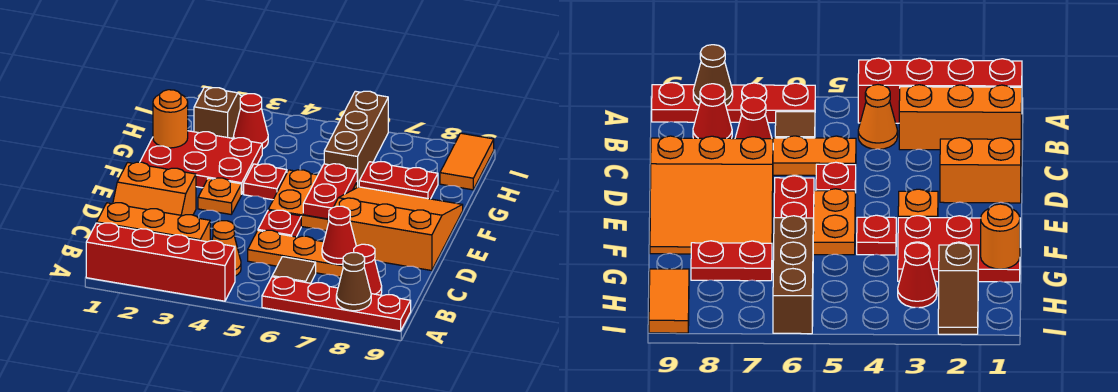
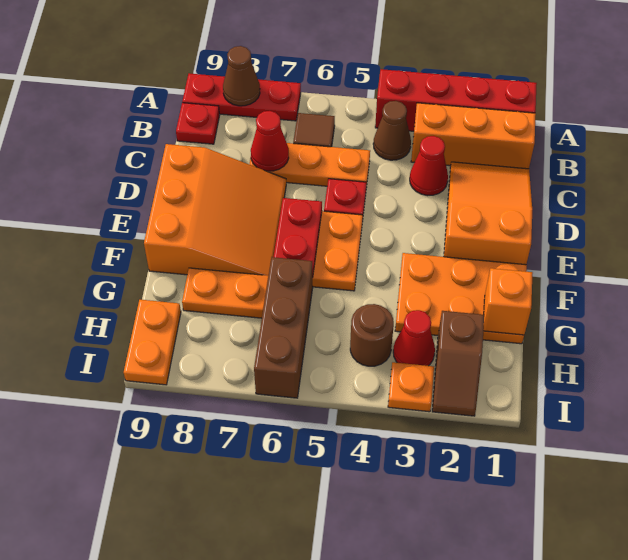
red plate A6:A9 level 1 -> red plate A7:A9 level 1
orange cone B4 level 1 -> brown cone B4 level 1
red cone B8 level 1 -> red cone C3 level 1
orange slope C1:D2 level 1 top D -> orange slope C1:E2 level 1 top E
orange slope D7:F9 level 1 top D -> orange slope D7:F9 level 1 top 9
orange plate E3 level 1 -> orange plate I3 level 1
red plate F1:G3 level 1 -> orange plate F1:G3 level 1
red plate F4 level 1 -> red plate B9 level 1
orange round brick G1 level 2 -> orange brick G1 level 2
red plate G7:G8 level 1 -> orange plate G7:G8 level 1
none -> brown round brick H4 level 1
orange tile H9:I9 level 1 -> orange plate H9:I9 level 1

